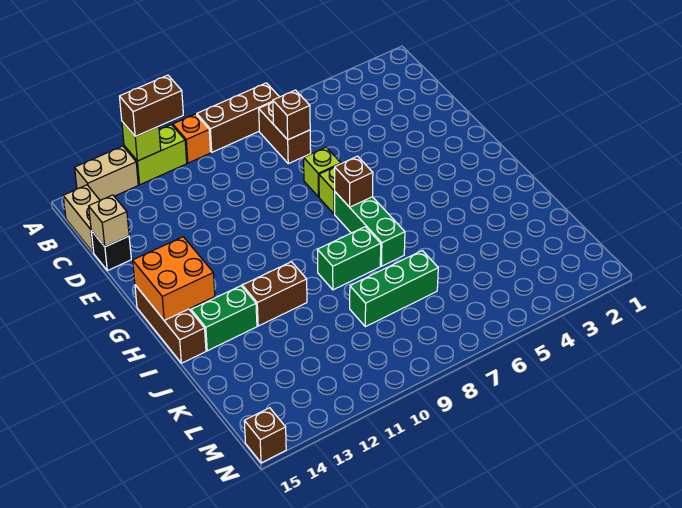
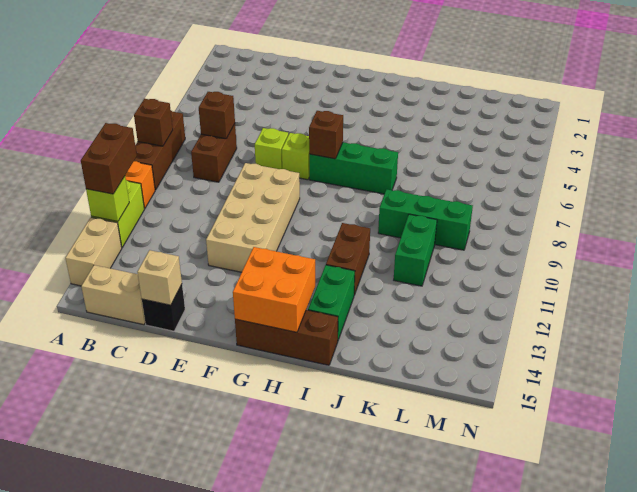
brown brick B7:C7 level 1 -> brown brick C7:C8 level 1
none -> tan brick E9:F12 level 1
green brick I8:I9 level 1 -> green brick K10:K11 level 1
green brick K7:K9 level 1 -> green brick J9:L9 level 1
brown brick N15 level 1 -> brown brick A8 level 2

